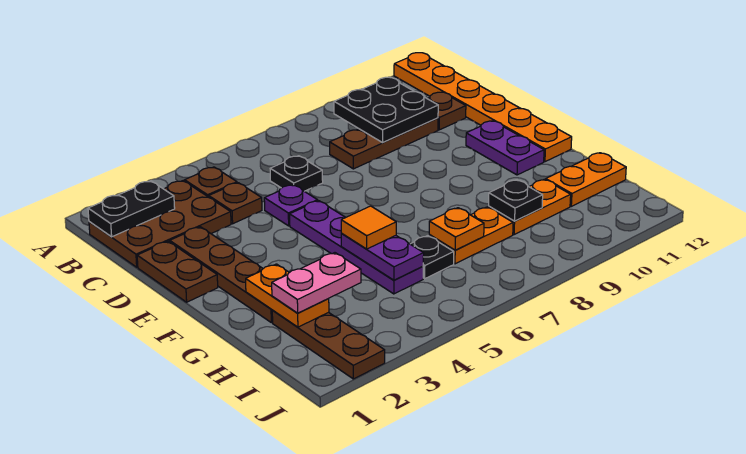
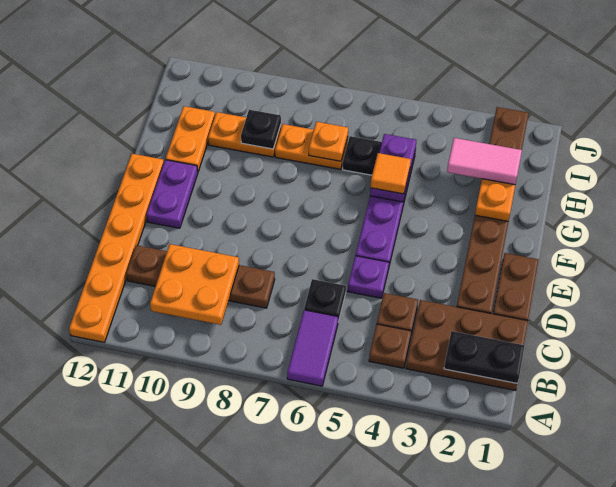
none -> purple tile A6:B6 level 1
black plate B9:C10 level 2 -> orange plate B9:C10 level 2
pink plate H2:H3 level 3 -> pink tile H2:H3 level 3
orange plate H11:H12 level 1 -> orange plate G11:H11 level 1

